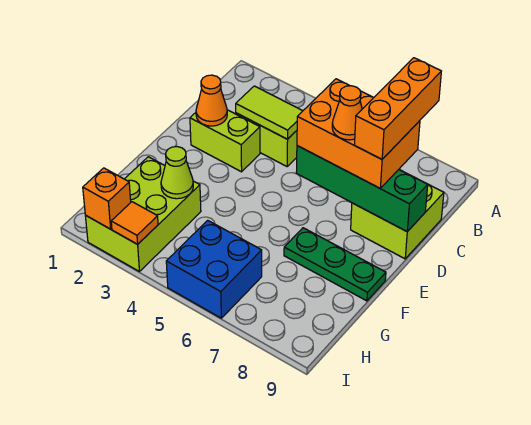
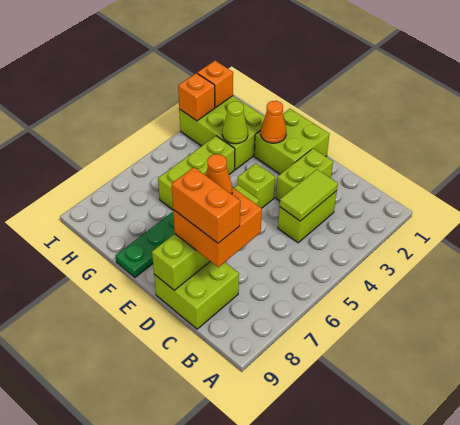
orange brick B8:D8 level 4 -> orange brick C8:D8 level 4
orange brick C6:D8 level 3 -> orange brick C7:D8 level 3
orange cone D2 level 2 -> orange cone F2 level 2
green brick D6:D9 level 2 -> lime brick D6:D9 level 2
none -> lime brick E1:F2 level 1
none -> lime brick E4 level 1
none -> lime brick G4:G6 level 1
blue brick H5:I6 level 1 -> none
orange tile I3 level 2 -> orange brick I3 level 2

